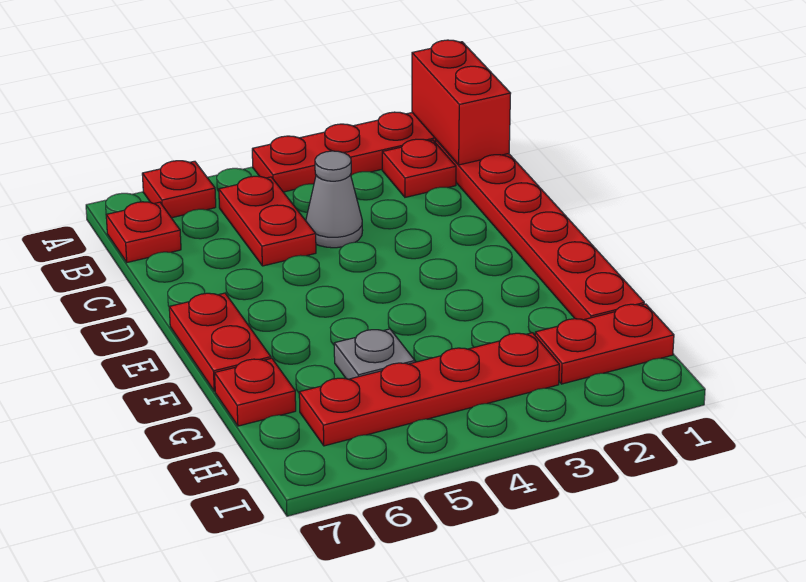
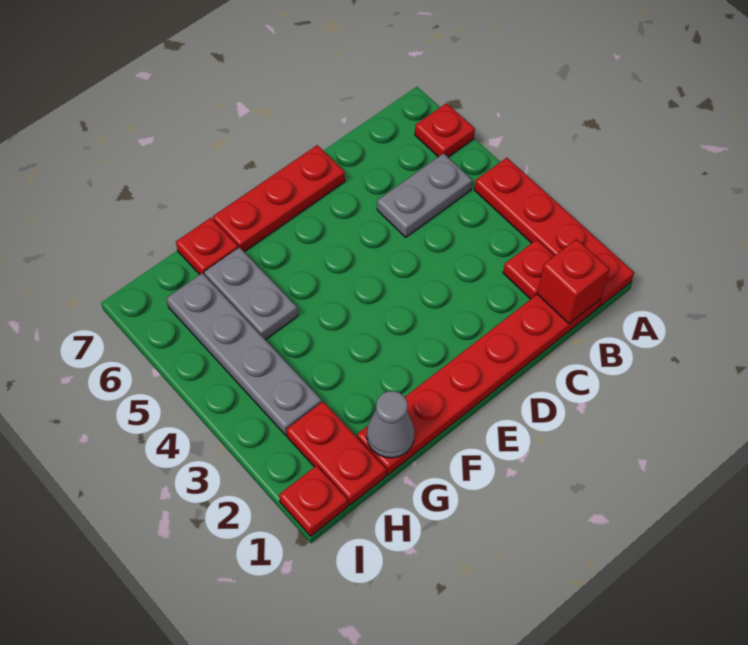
red brick A1:B1 level 2 -> red brick B1 level 2
red plate B5:C5 level 1 -> grey plate B5:C5 level 1
red plate B7 level 1 -> red plate I1 level 1
grey cone C4 level 1 -> grey cone G1 level 2
red plate E7:F7 level 1 -> red plate D7:F7 level 1
grey plate G5 level 1 -> grey plate G5:G6 level 1
red plate H3:H6 level 1 -> grey plate H3:H6 level 1

